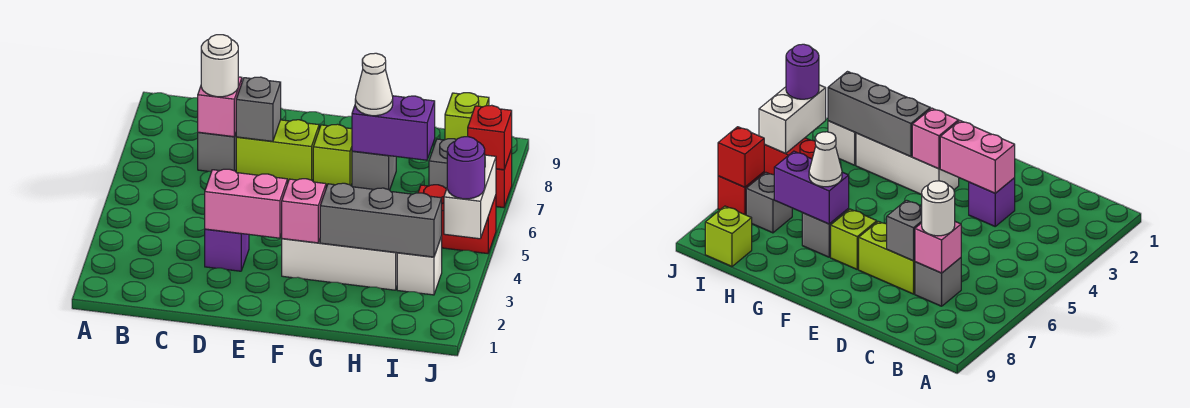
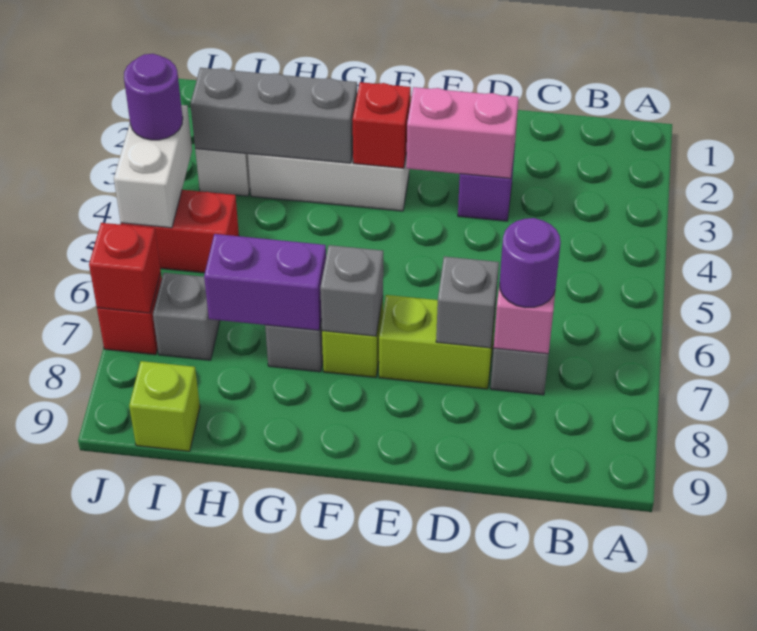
white round brick C7 level 3 -> purple round brick C7 level 3
pink brick F3 level 2 -> red brick F3 level 2
none -> grey brick F7 level 2
white cone G7 level 3 -> none

